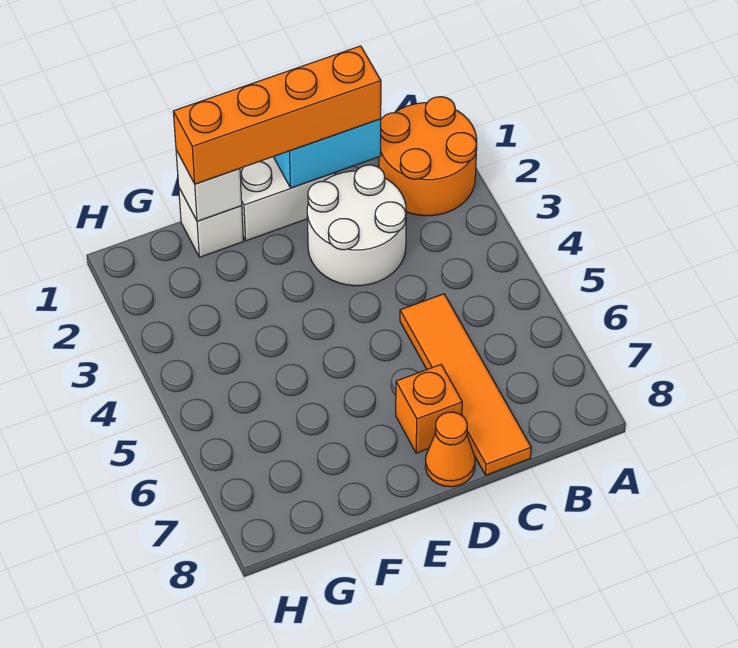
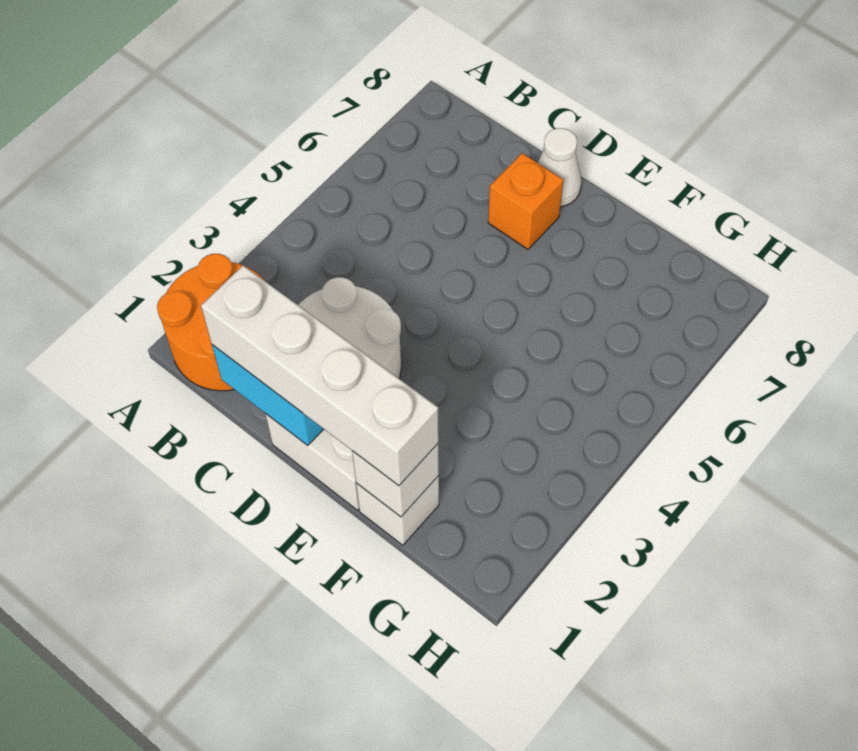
orange brick C1:F1 level 3 -> white brick C1:F1 level 3
orange tile C5:C8 level 1 -> none
orange cone D8 level 1 -> white cone D8 level 1

